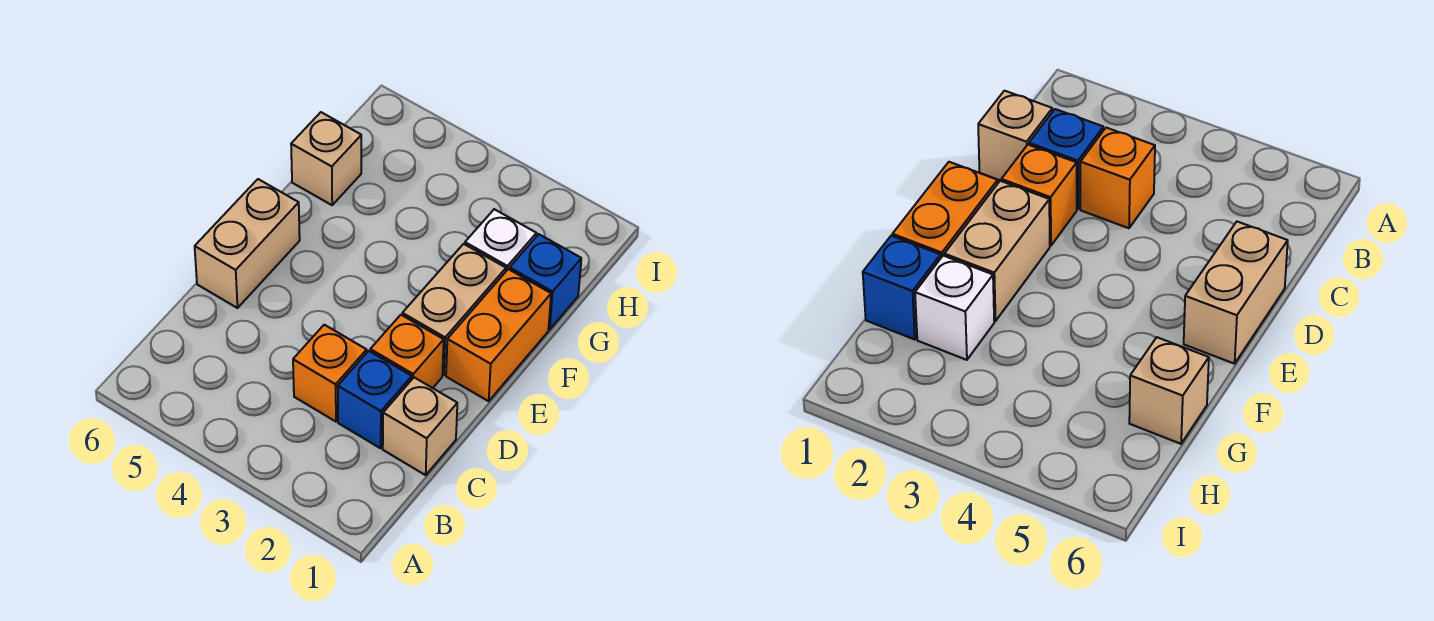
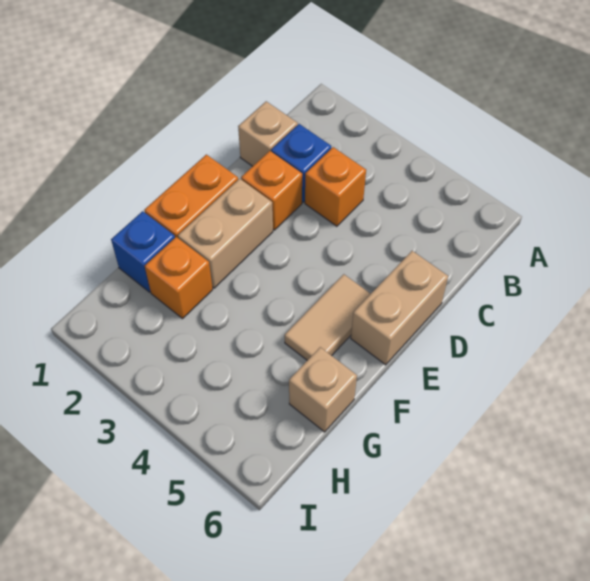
none -> tan tile E5:F5 level 1
white brick G2 level 1 -> orange brick G2 level 1

